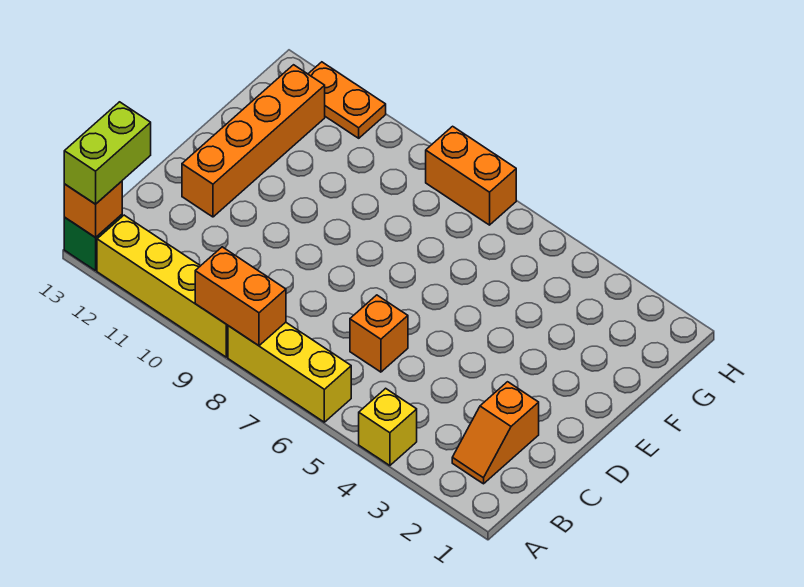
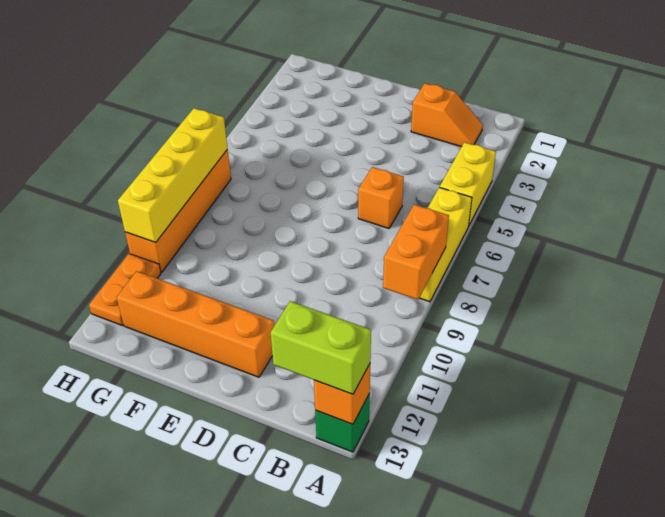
yellow brick A4 level 1 -> yellow brick A4:A5 level 1
yellow brick A9:A12 level 1 -> yellow brick H7:H10 level 2
orange brick H7:H8 level 1 -> orange brick H7:H10 level 1

